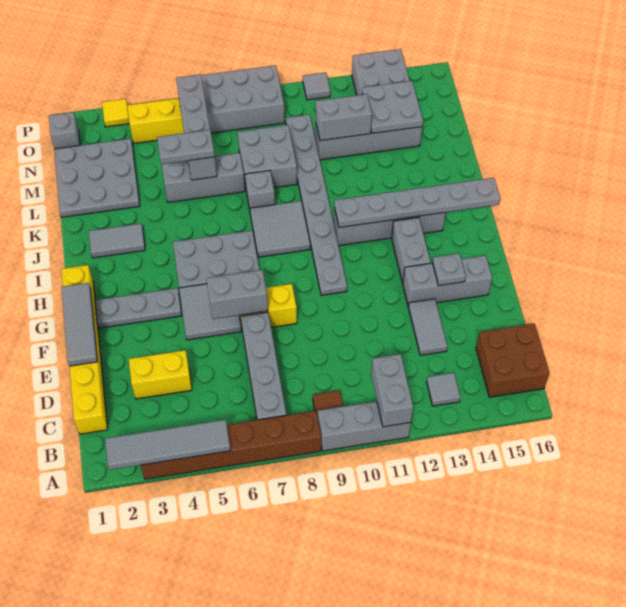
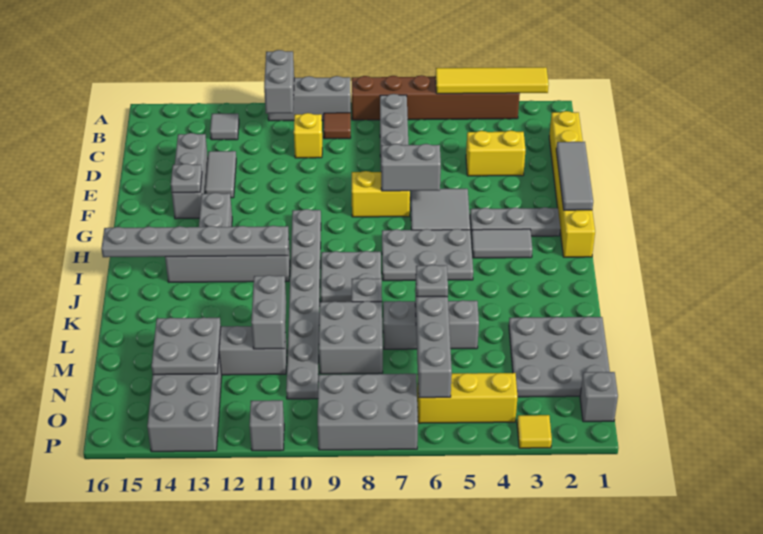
grey tile A2:A5 level 2 -> yellow tile A2:A5 level 2
brown brick B15:C16 level 1 -> none
none -> yellow brick C10 level 1
grey brick F13:F15 level 1 -> grey brick D14:F14 level 1
grey tile I8:J9 level 1 -> grey plate I8:J9 level 1
grey tile J2:J3 level 1 -> grey tile H3:H4 level 1
grey plate L5:L6 level 3 -> grey plate L6 level 3
grey brick M11:M12 level 2 -> grey brick L11:M11 level 2
grey tile P11 level 1 -> grey brick P11 level 1

